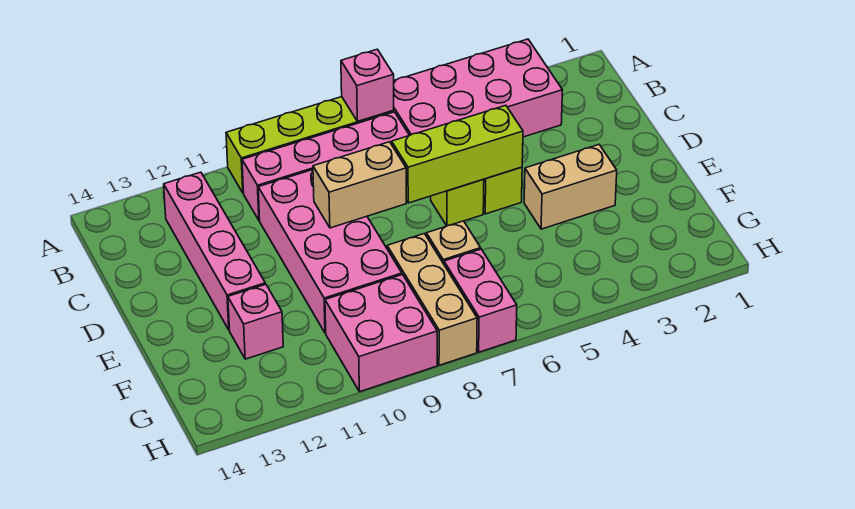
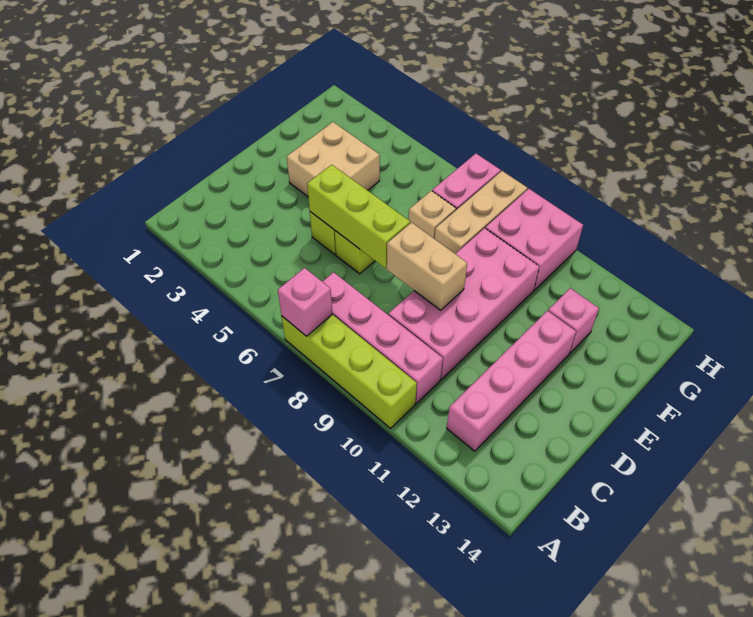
pink brick A3:B6 level 1 -> none
tan brick E3:E4 level 1 -> tan brick E3:F4 level 1

